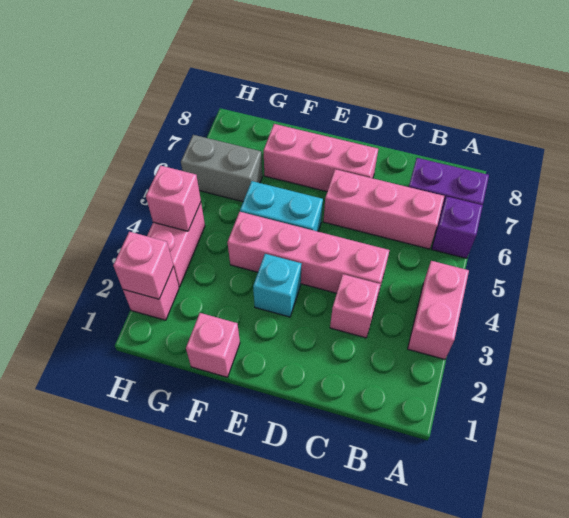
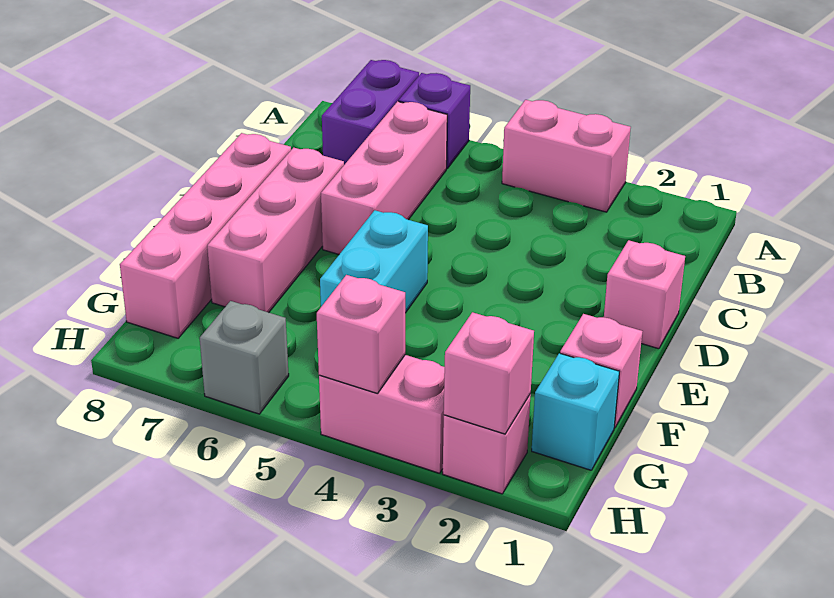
pink brick C3 level 1 -> pink brick D1 level 1
pink brick C4:F4 level 1 -> pink brick D8:G8 level 1
cyan brick E3 level 1 -> cyan brick G1 level 1
grey brick G6:H6 level 1 -> grey brick H6 level 1

